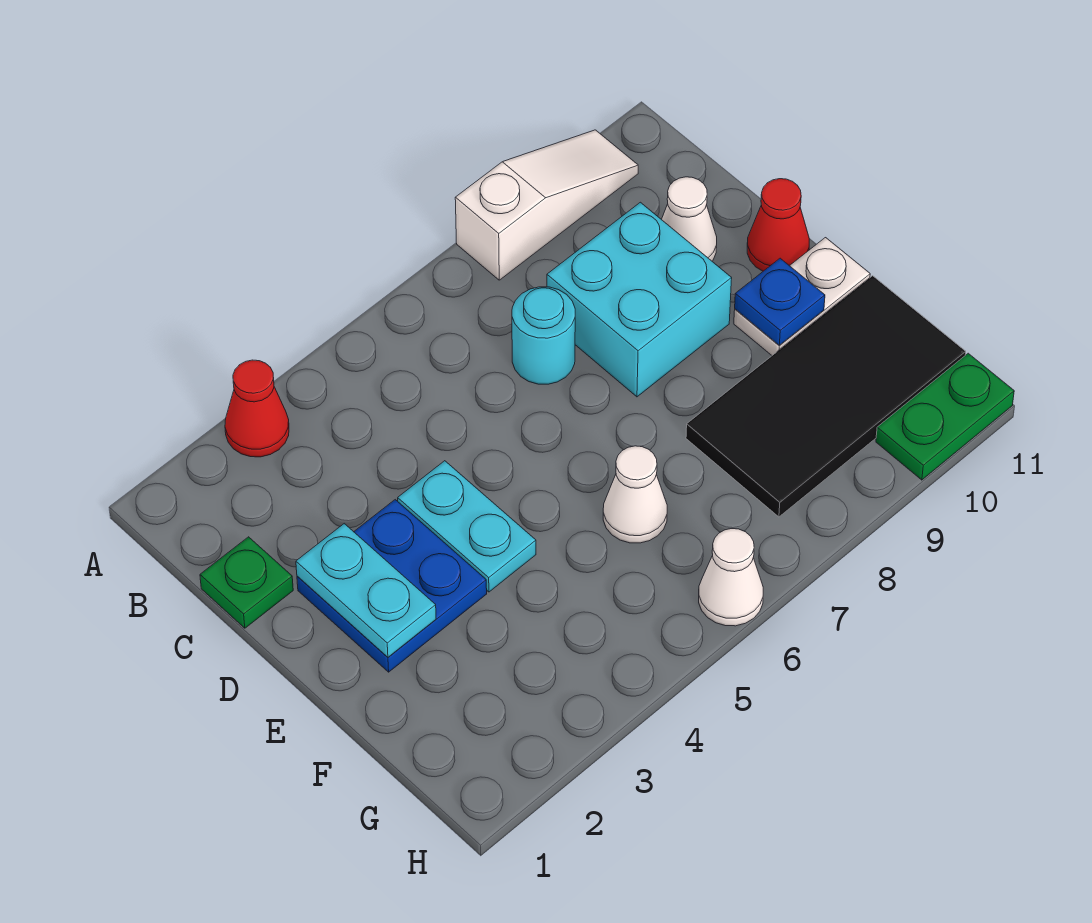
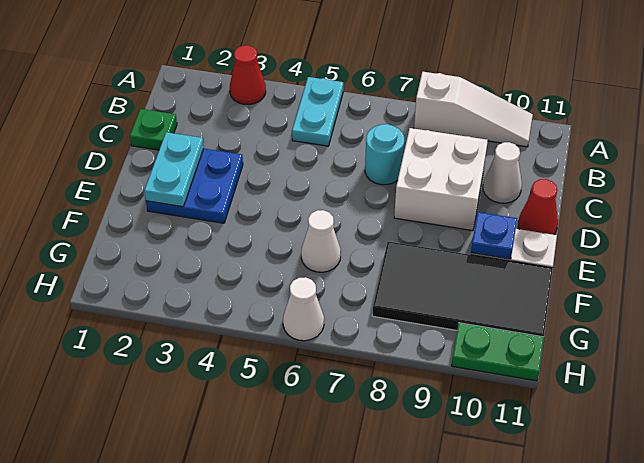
cyan brick C8:D9 level 1 -> white brick C8:D9 level 1
cyan plate D4:E4 level 1 -> cyan plate A5:B5 level 1

